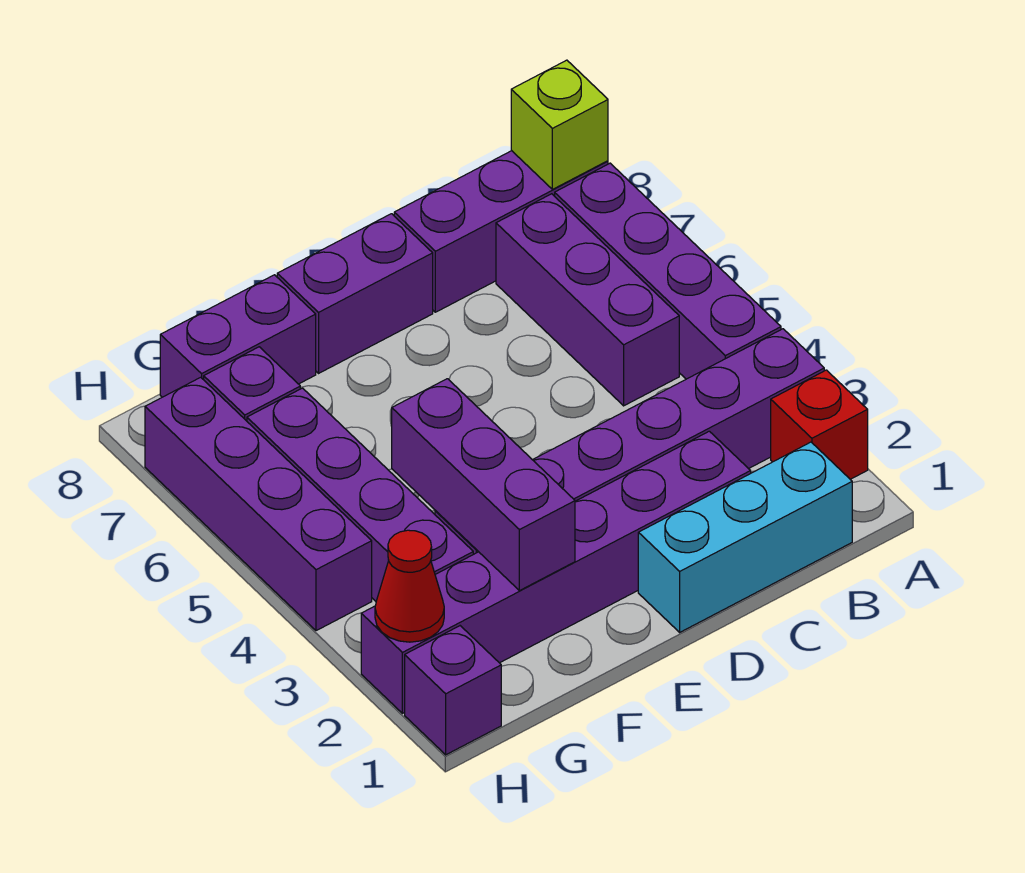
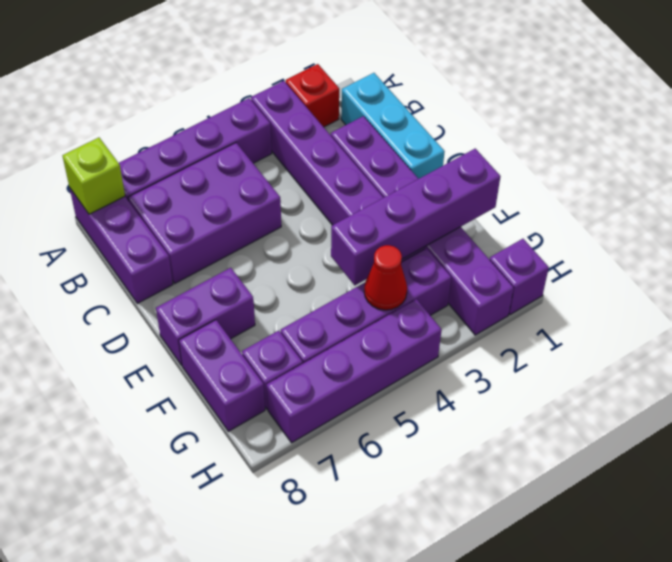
purple brick B5:B7 level 1 -> purple brick B5:C7 level 1
purple brick D8:E8 level 1 -> purple brick E7:E8 level 1
purple brick F2:F4 level 2 -> purple brick F1:F4 level 2
red cone H2 level 2 -> red cone G4 level 2

